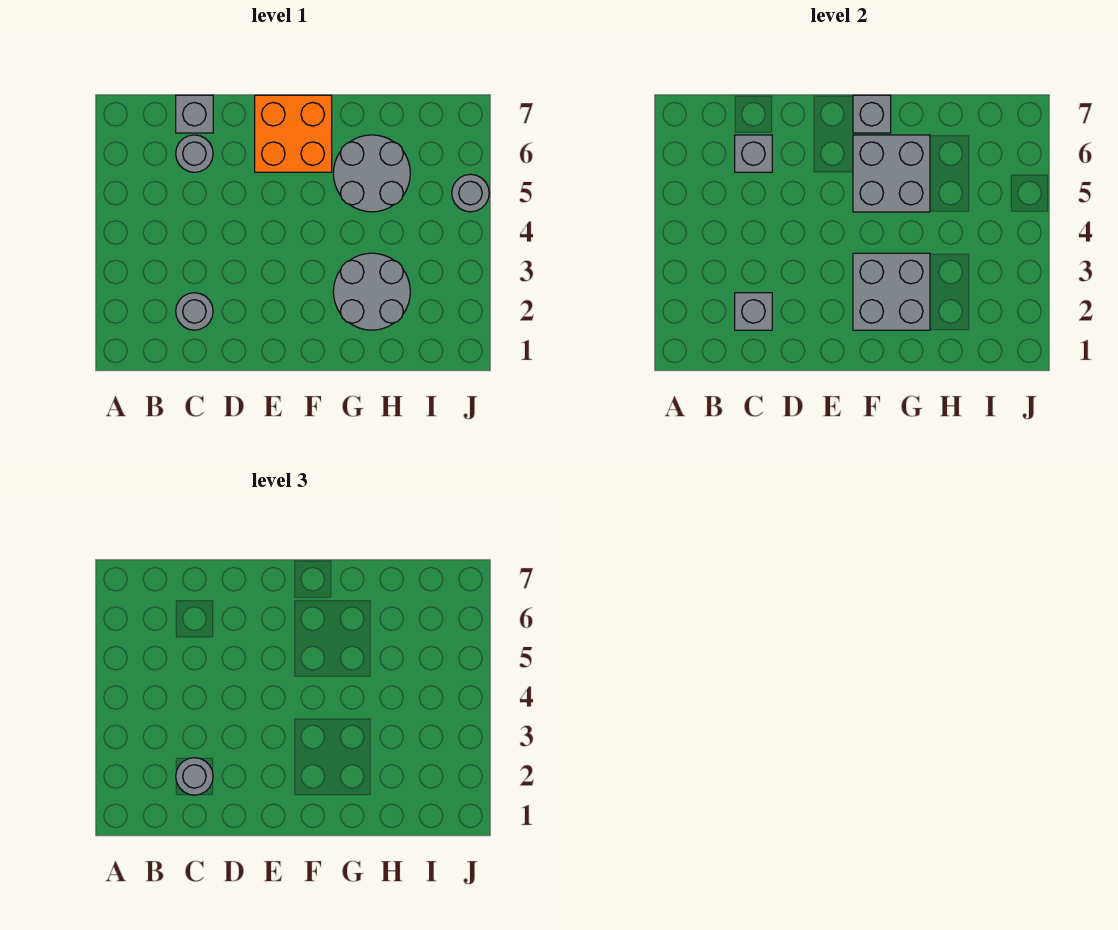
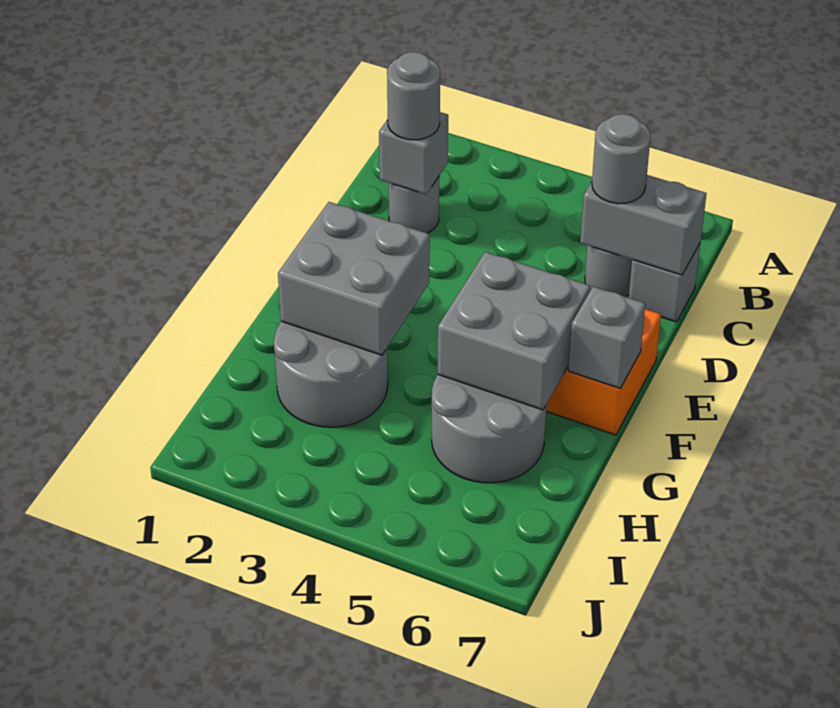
grey brick C6 level 2 -> grey brick C6:C7 level 2
grey round brick J5 level 1 -> grey round brick C6 level 3

